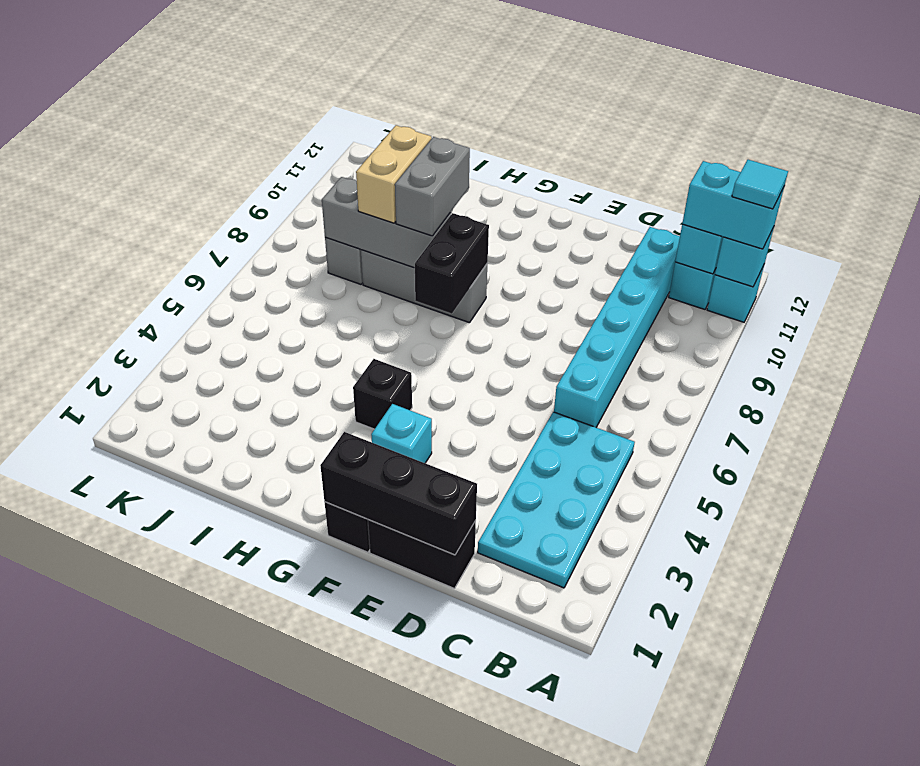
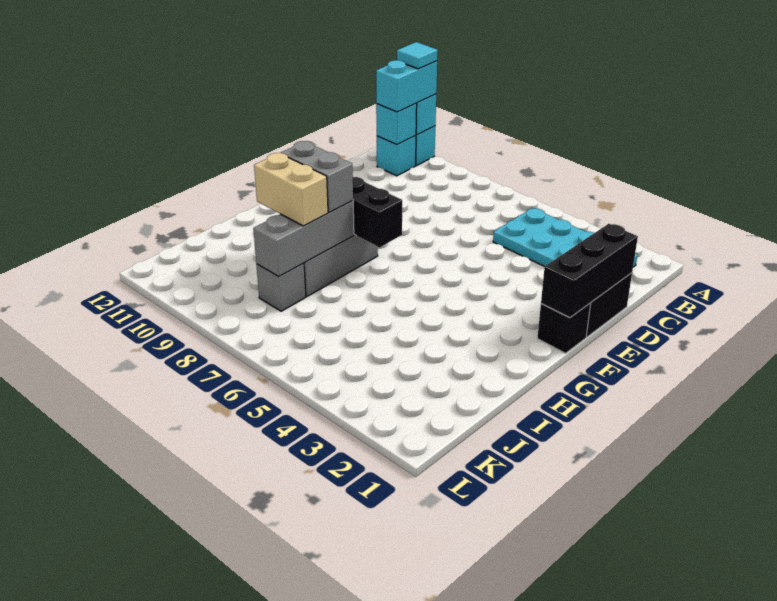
cyan brick C6:C11 level 1 -> none
cyan brick F3 level 1 -> none
black brick G4 level 1 -> none

